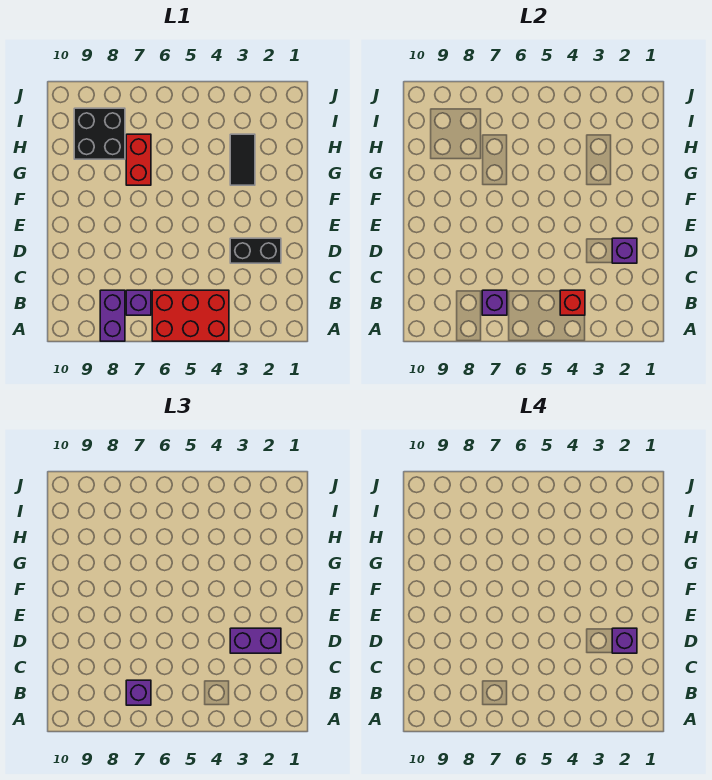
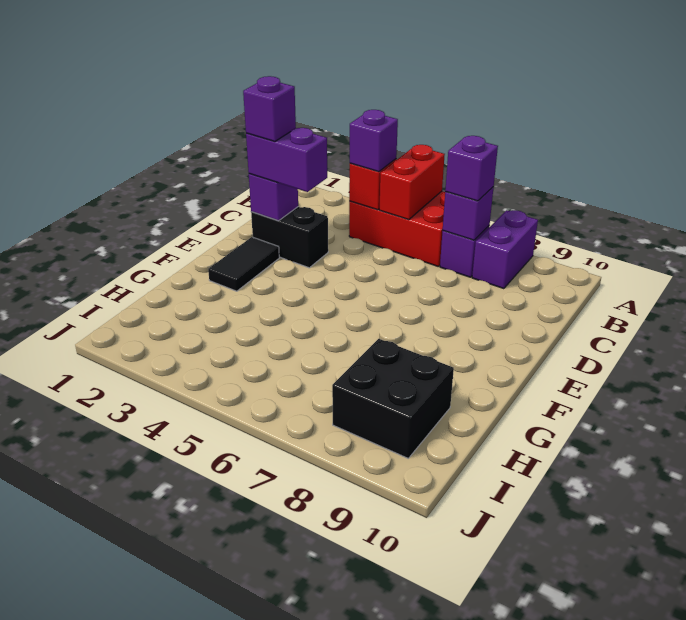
none -> purple brick B4 level 3
black tile G3:H3 level 1 -> black tile E2:F2 level 1
red brick G7:H7 level 1 -> red brick A5:B5 level 2

